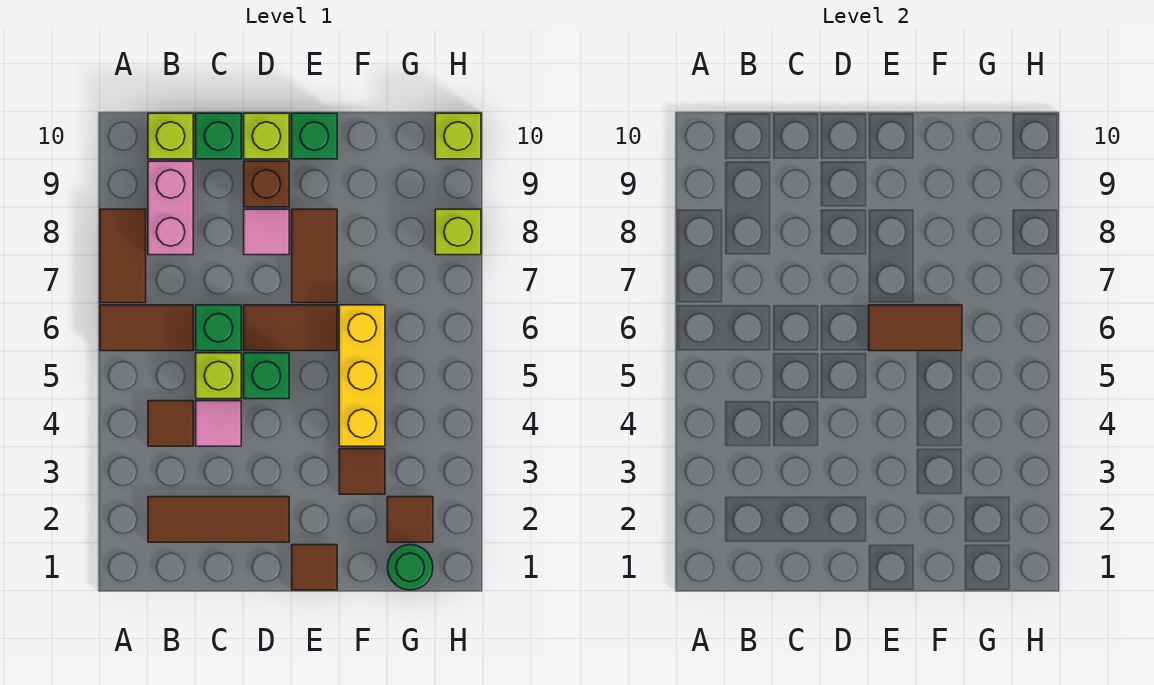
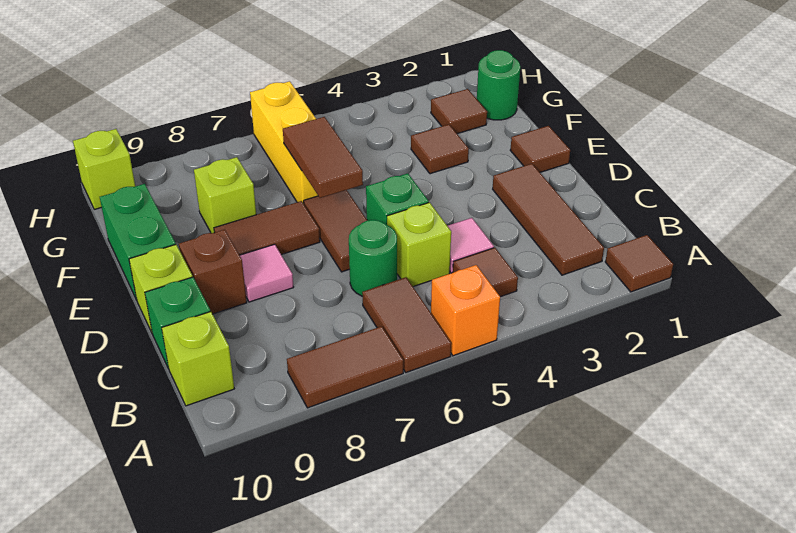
none -> brown tile A1 level 1
none -> orange brick A5 level 1
pink brick B8:B9 level 1 -> none
green brick C6 level 1 -> green round brick C6 level 1
green brick E10 level 1 -> green brick E10:F10 level 1
yellow brick F4:F6 level 1 -> yellow brick F6:H6 level 1
lime brick H8 level 1 -> lime brick F8 level 1

